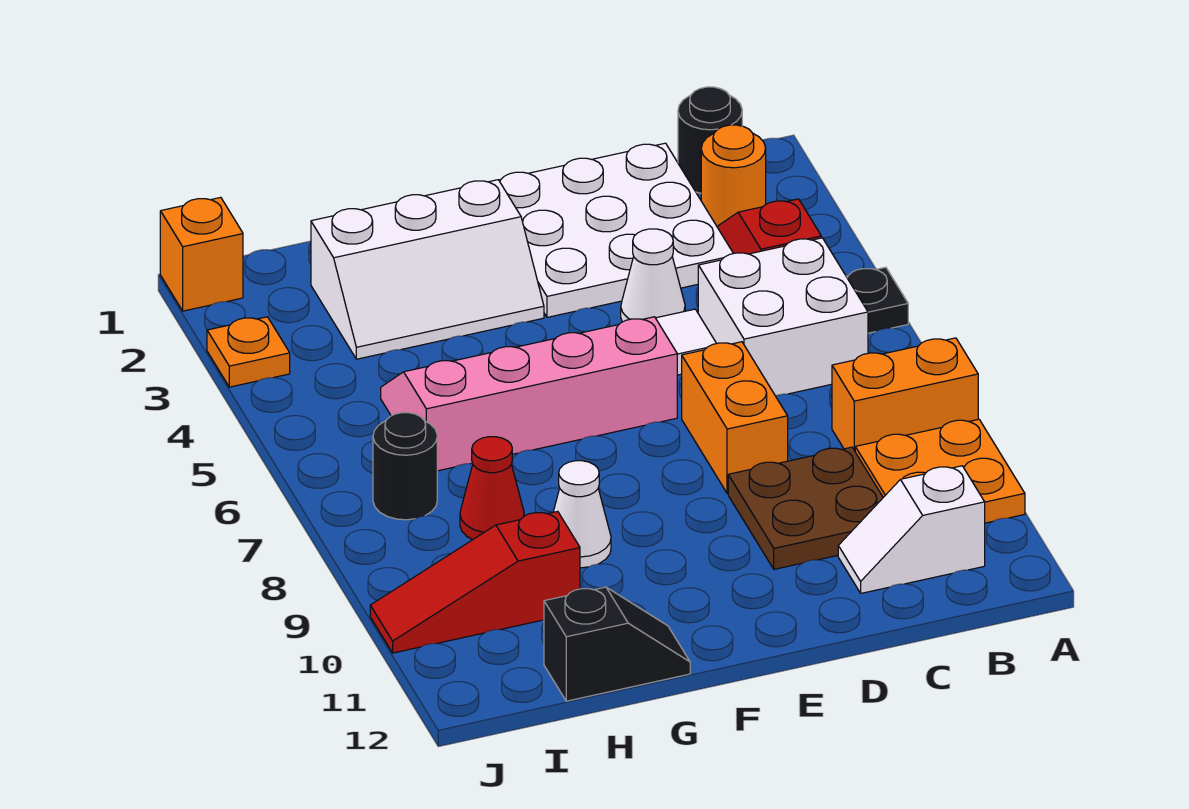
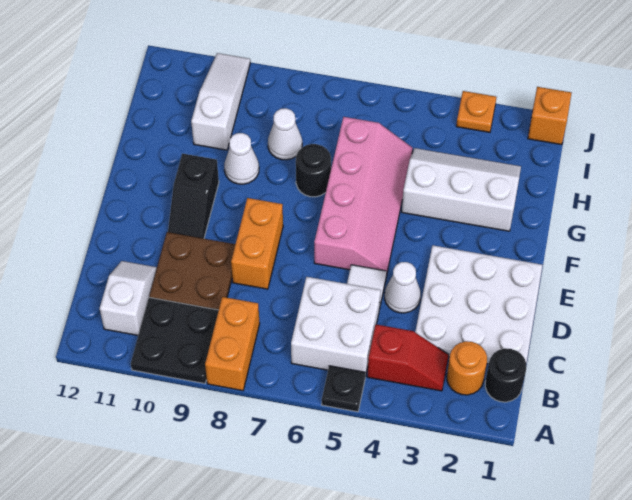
orange plate A9:B10 level 1 -> black plate A9:B10 level 1
orange brick D7:D8 level 1 -> orange brick D8:E8 level 1
white slope F2:H3 level 1 top 2 -> white slope G2:H4 level 1 top G
black slope G12:H12 level 1 top H -> black slope E10:F10 level 1 top F
red cone H8 level 1 -> white cone H8 level 1
red slope H10:J10 level 1 top H -> white slope H10:J10 level 1 top H
black round brick I7 level 1 -> black round brick G7 level 1

